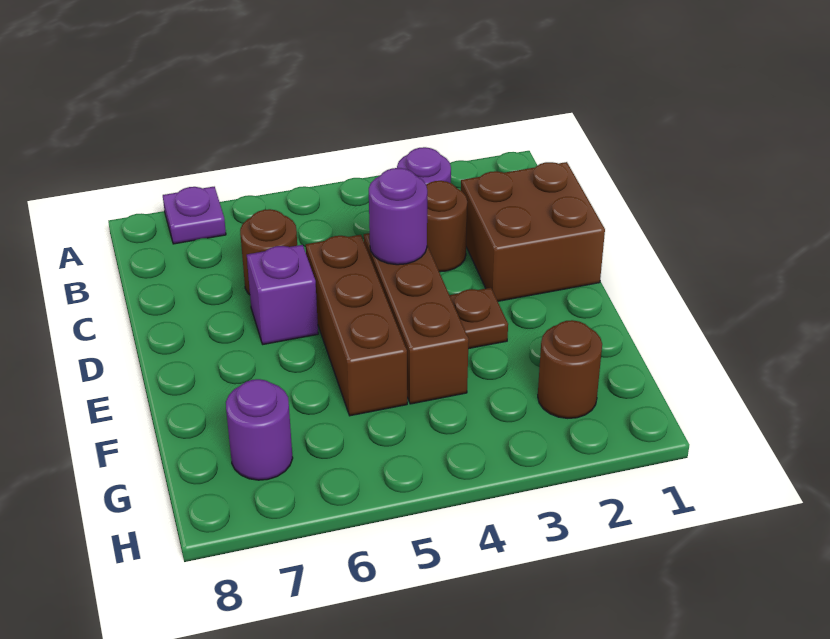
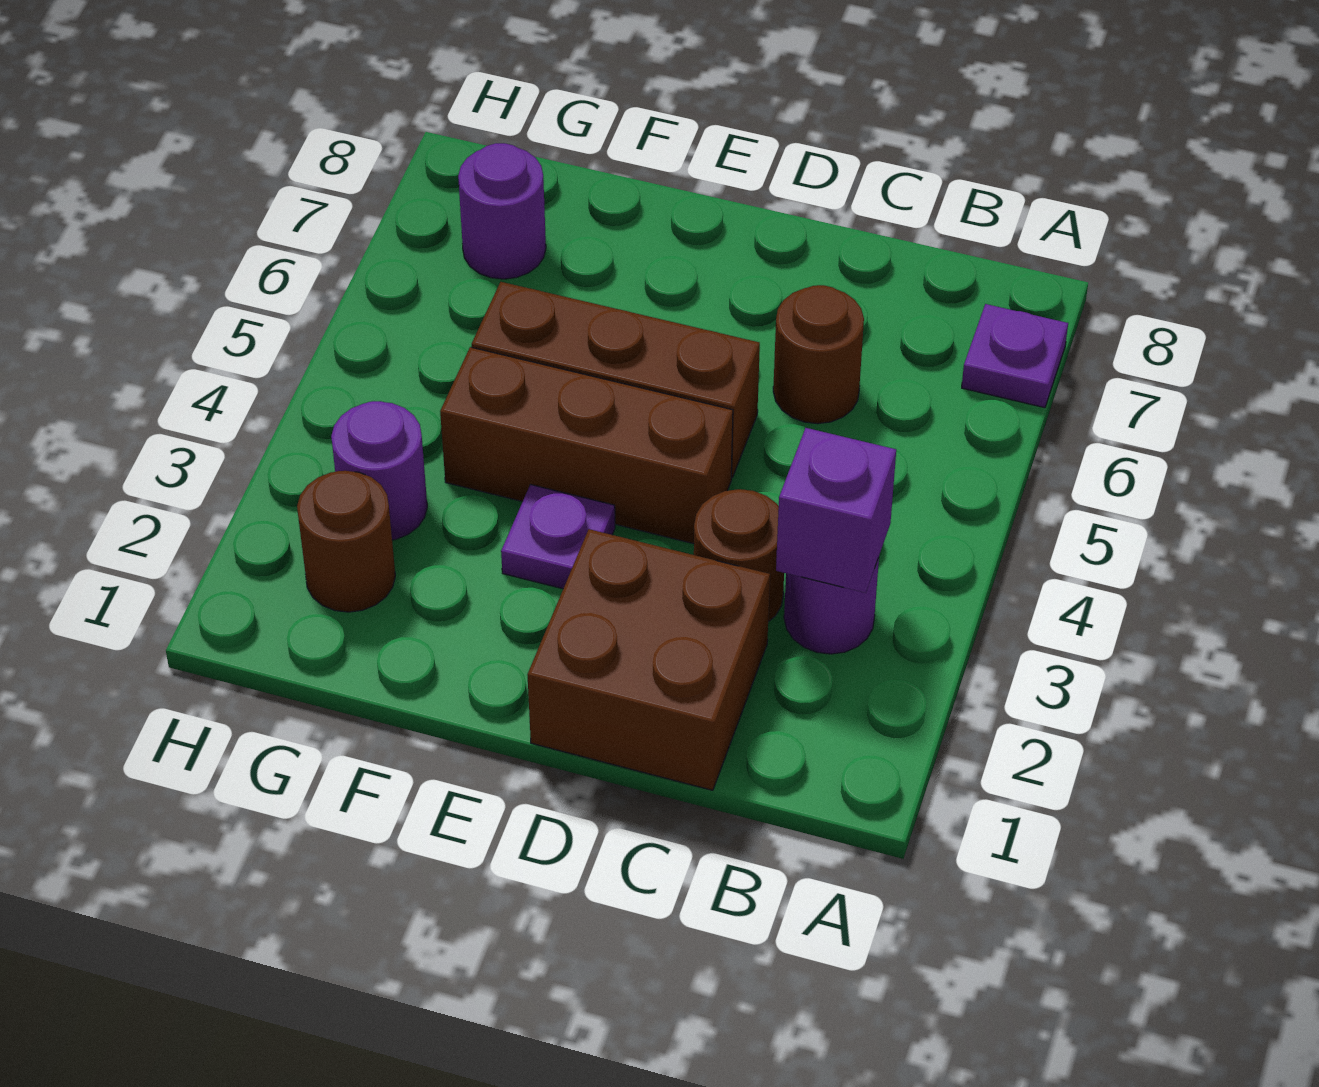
purple round brick D4 level 2 -> purple round brick G3 level 1
purple brick D6 level 1 -> purple brick B3 level 2
brown plate E3 level 1 -> purple plate E3 level 1

